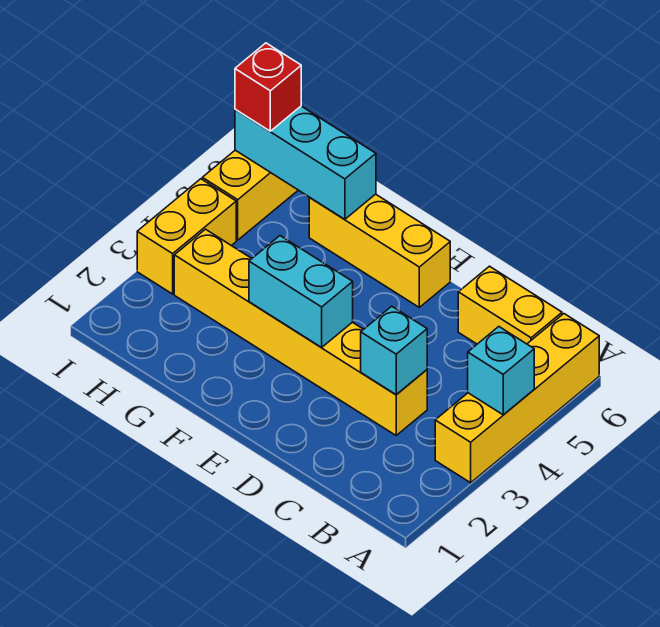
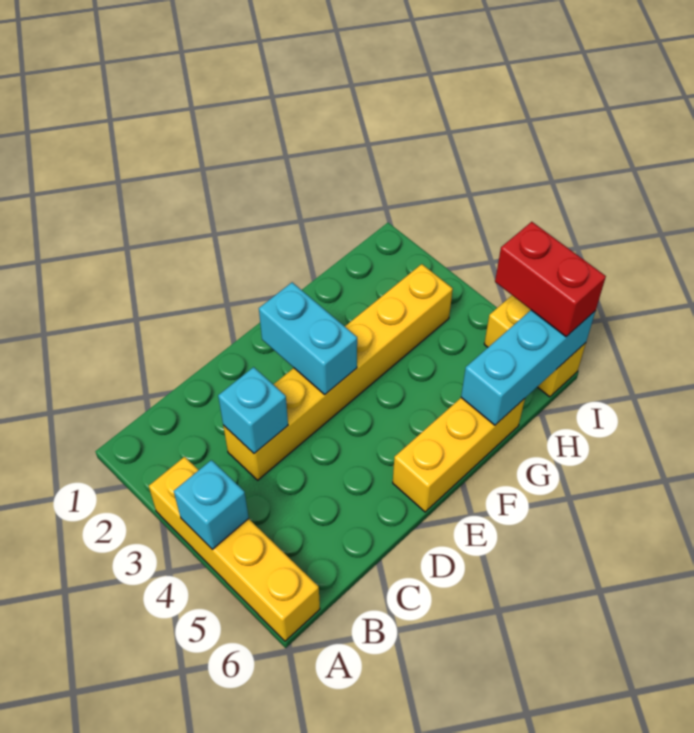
yellow brick B6:C6 level 1 -> none
cyan brick E3:F3 level 2 -> cyan brick E2:E3 level 2
yellow brick I3:I4 level 1 -> none
red brick I6 level 3 -> red brick I5:I6 level 3

